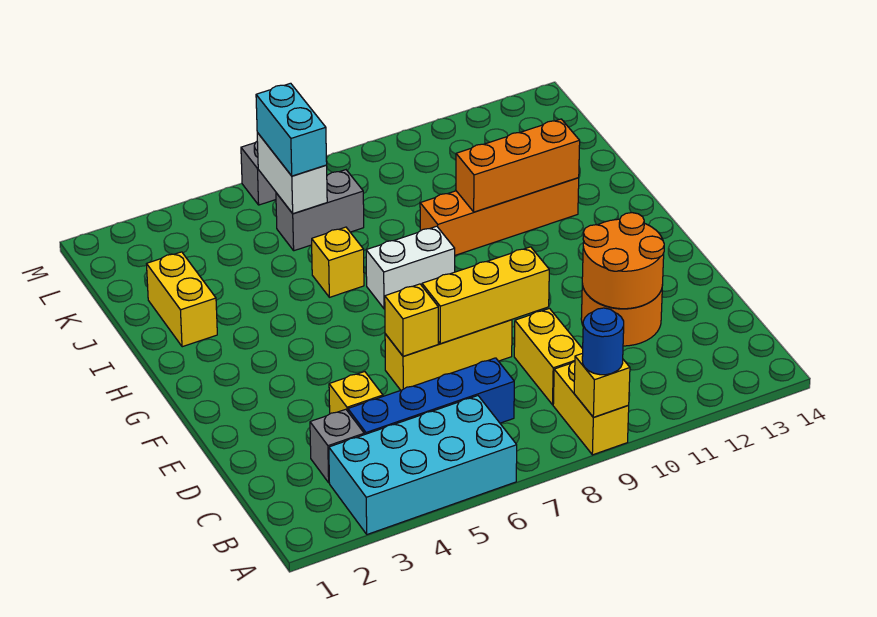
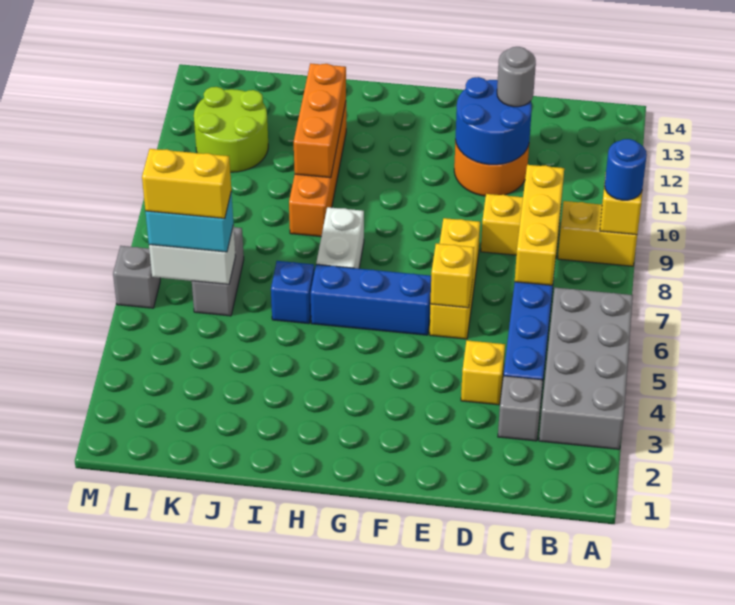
cyan brick A3:B6 level 1 -> grey brick A3:B6 level 1
orange round brick D11:E12 level 2 -> blue round brick D11:E12 level 2
none -> grey round brick D12 level 3
yellow brick E7:E9 level 2 -> yellow brick C7:C9 level 2
none -> blue brick F6:H6 level 1
yellow brick I2:J2 level 1 -> yellow brick K6:L6 level 4
yellow brick I6 level 1 -> blue brick I6 level 1
none -> lime round brick K11:L12 level 1

